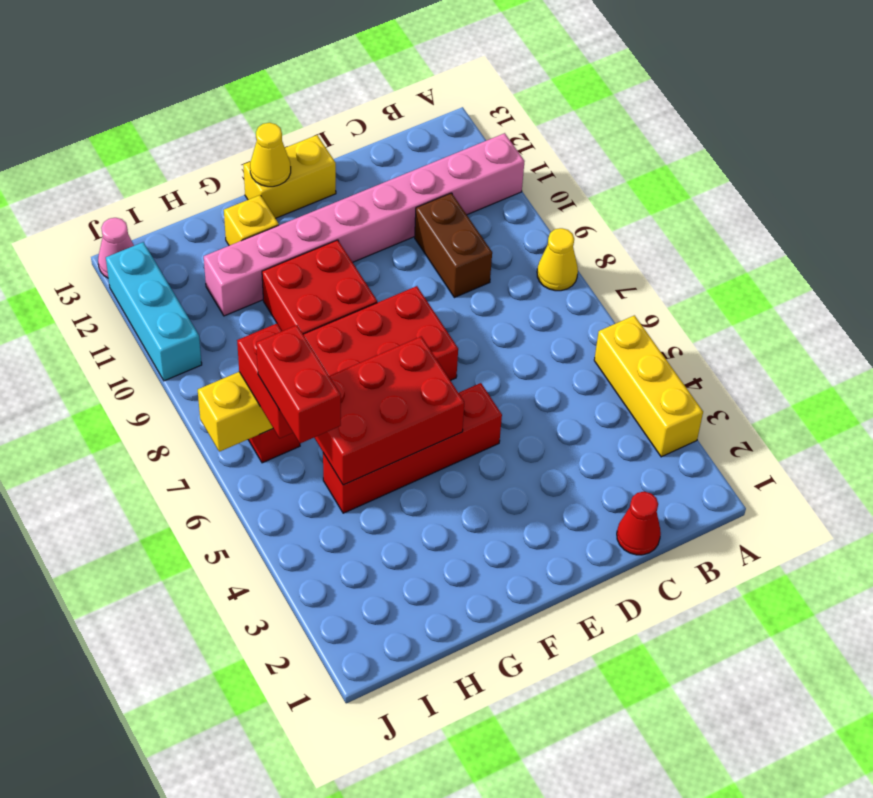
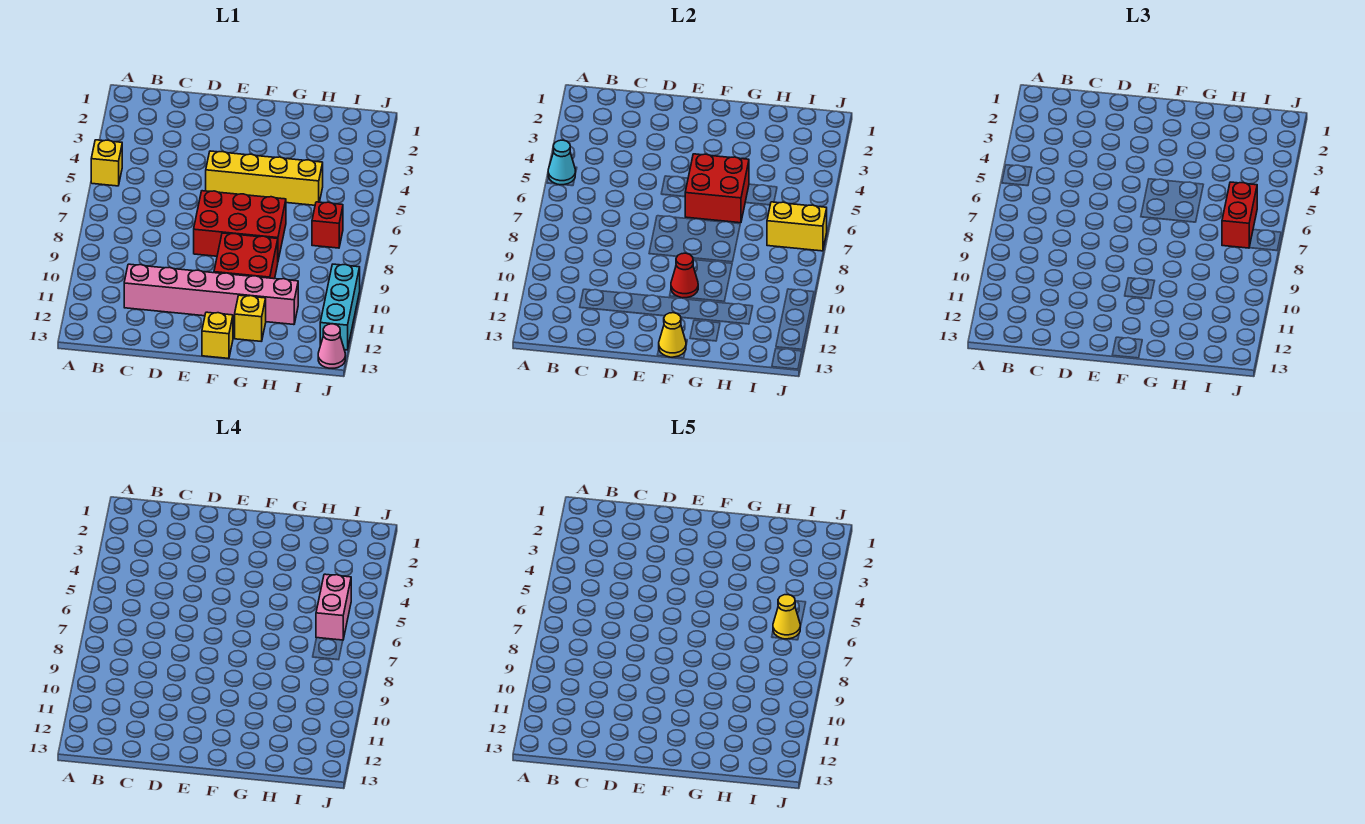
yellow brick A3:A5 level 1 -> yellow brick A5 level 1
none -> cyan cone A5 level 2
yellow cone A8 level 1 -> yellow cone I6 level 5
pink brick A11:H11 level 1 -> pink brick C11:H11 level 1
red cone C1 level 1 -> red cone F10 level 2
brown brick C9:C10 level 1 -> none
red brick E5:H5 level 1 -> yellow brick E5:H5 level 1
yellow brick E13:F13 level 1 -> yellow brick F13 level 1
red brick F5:H6 level 2 -> red brick F5:G6 level 2
red brick I5:I6 level 4 -> pink brick I5:I6 level 4

